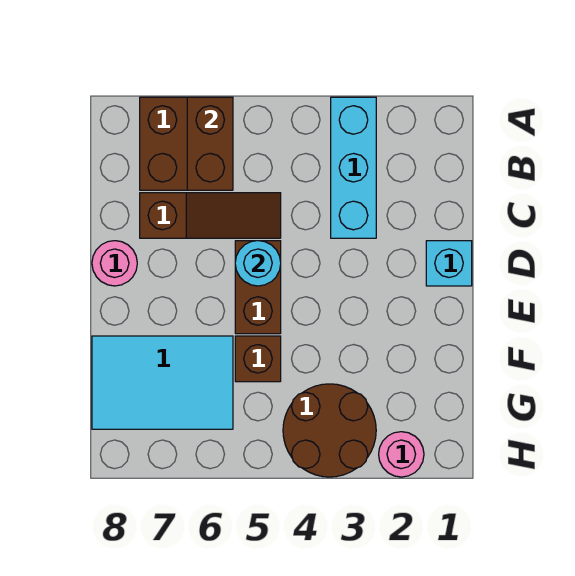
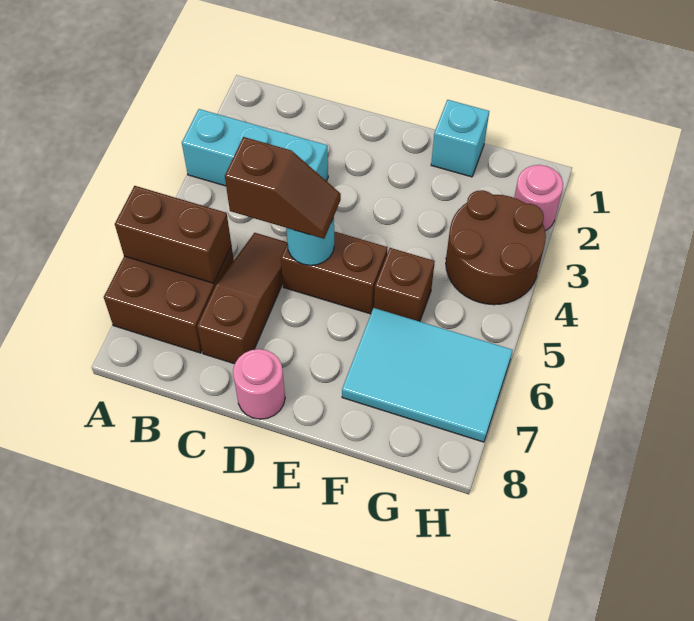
none -> brown slope C5:D5 level 3 top C
cyan brick D1 level 1 -> cyan brick F1 level 1
cyan tile F6:G8 level 1 -> cyan tile F6:H7 level 1

